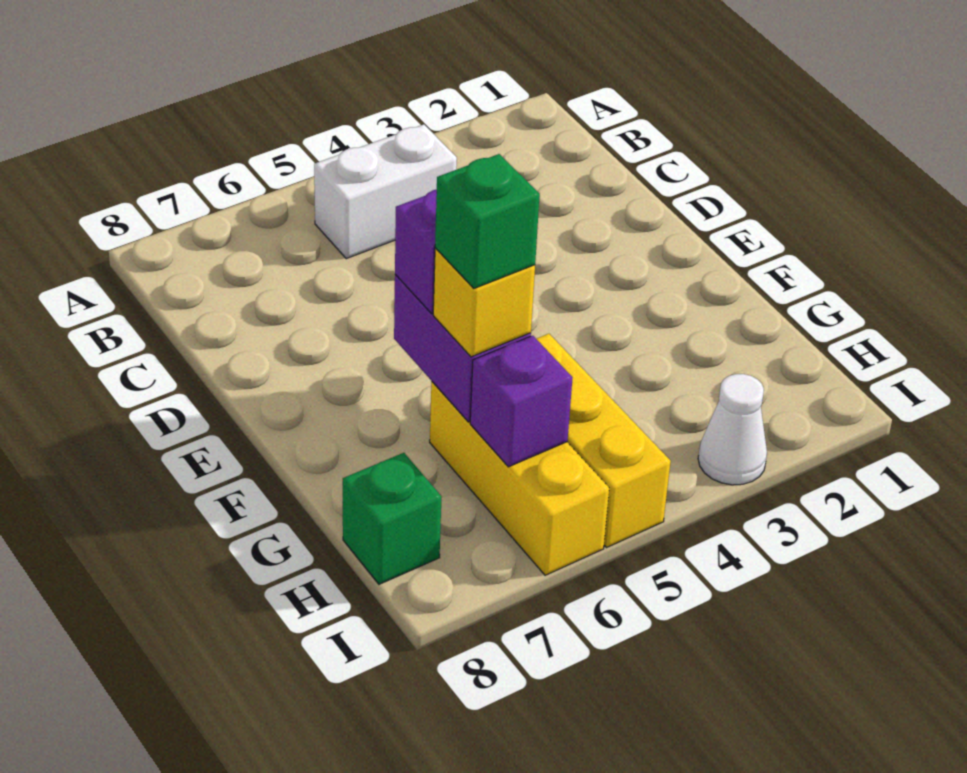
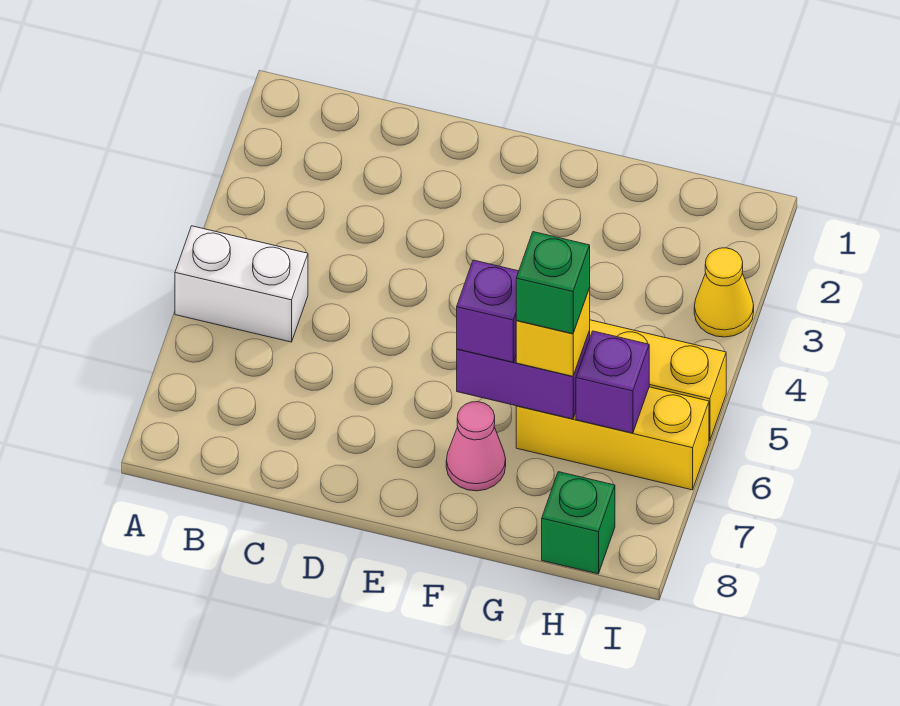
white brick B4:B5 level 1 -> white brick A5:B5 level 1
none -> pink cone F7 level 1
white cone I3 level 1 -> yellow cone I3 level 1

